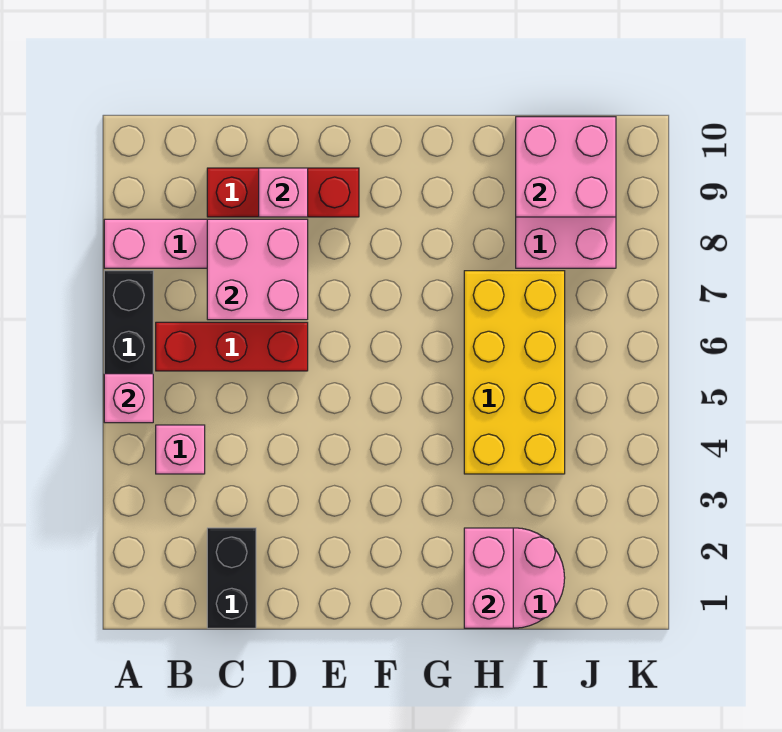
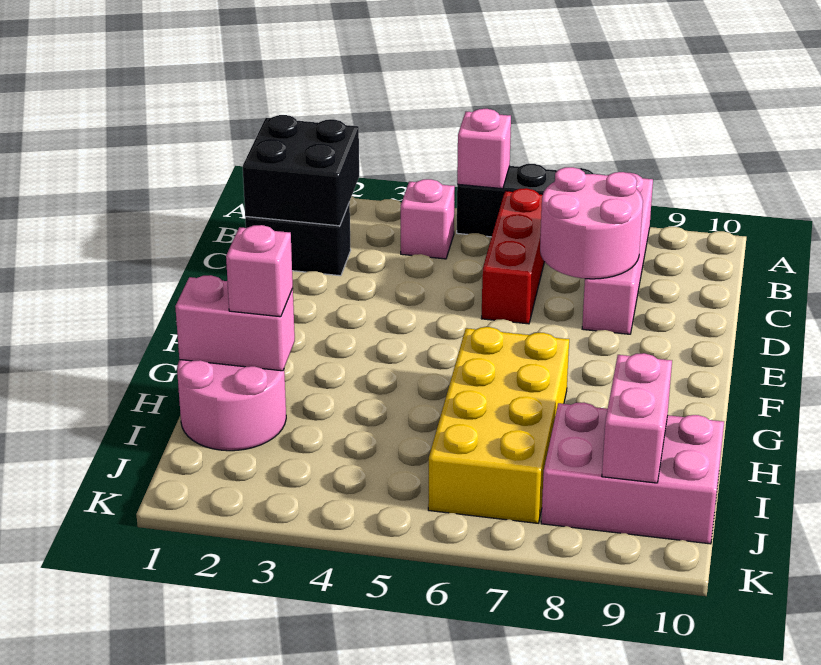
none -> black brick B1:C2 level 2
pink brick C7:D8 level 2 -> pink round brick C7:D8 level 2
red brick C9:E9 level 1 -> none
pink brick D9 level 2 -> pink brick H2 level 3
yellow brick H4:I7 level 1 -> yellow brick G6:J7 level 1
pink brick I9:J10 level 2 -> pink brick I9:J9 level 2

